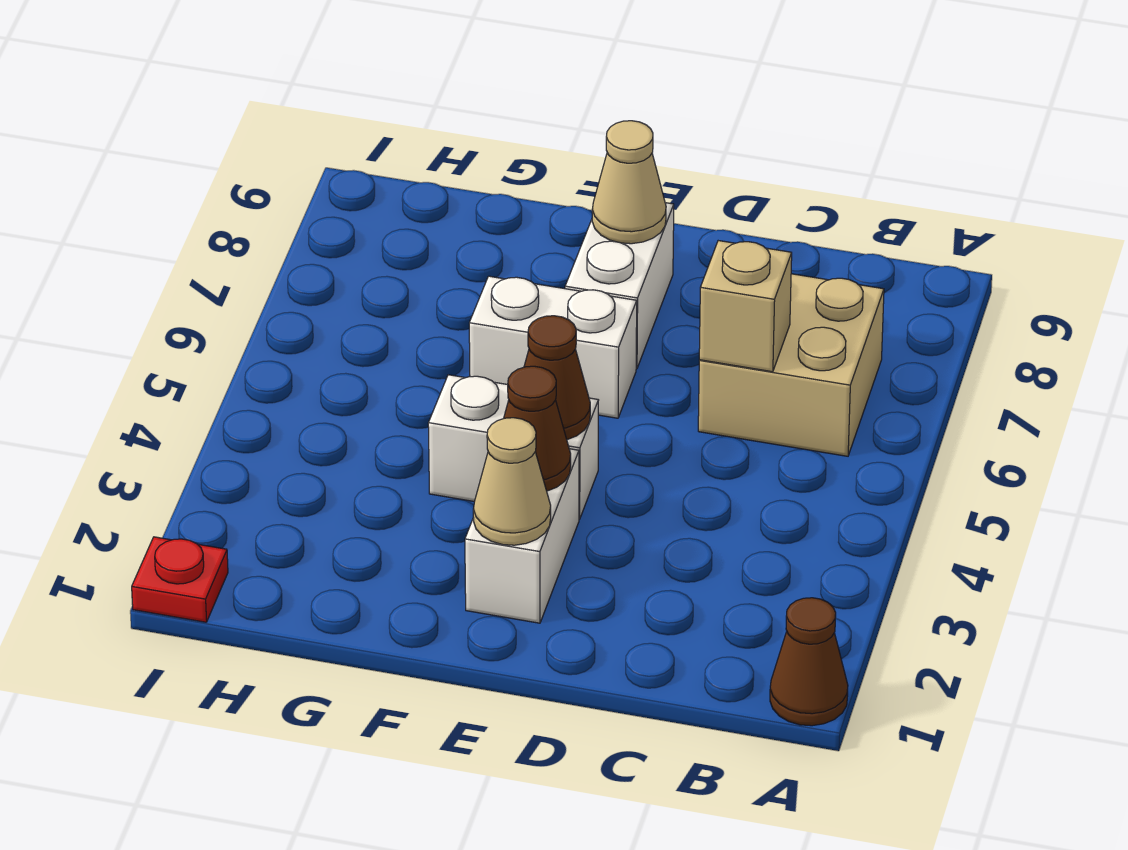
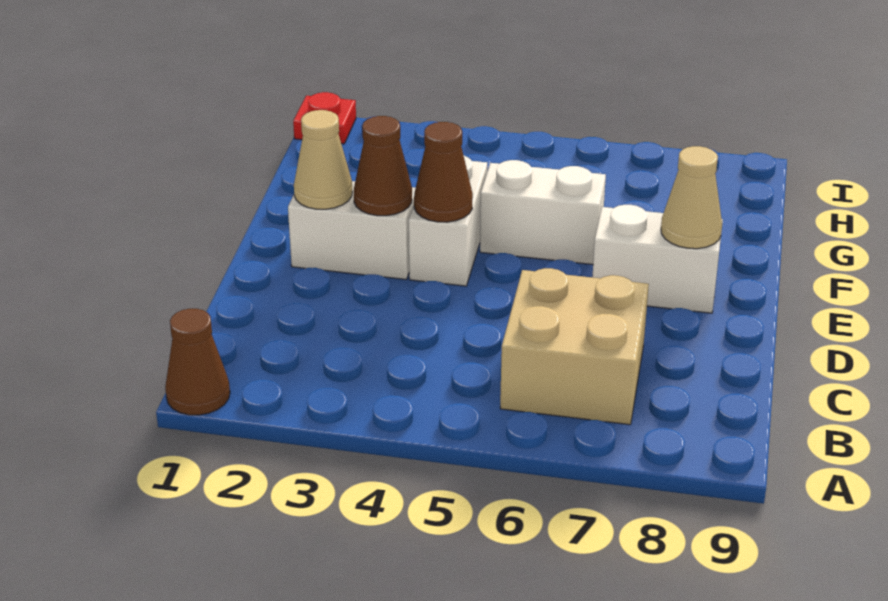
tan brick C6 level 2 -> none
white brick E6:F6 level 1 -> white brick F5:F6 level 1

